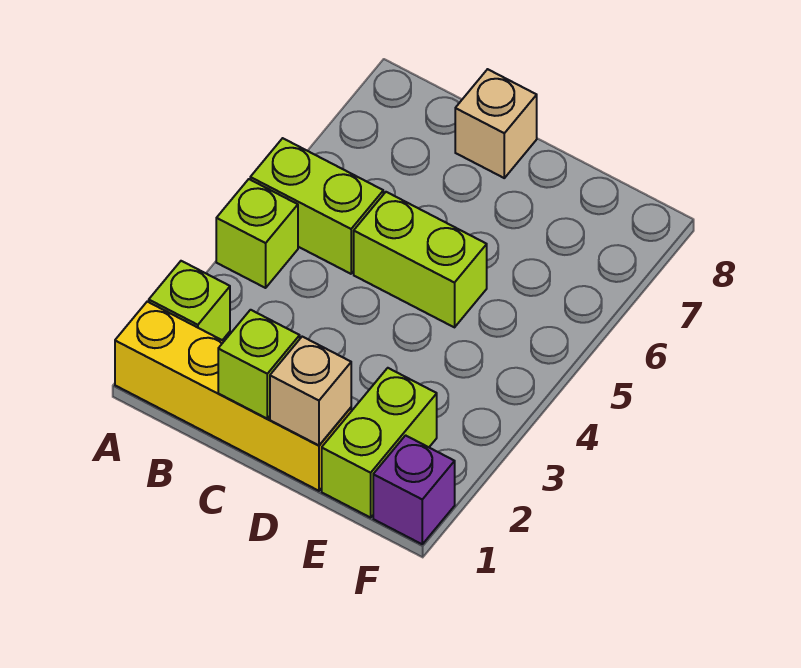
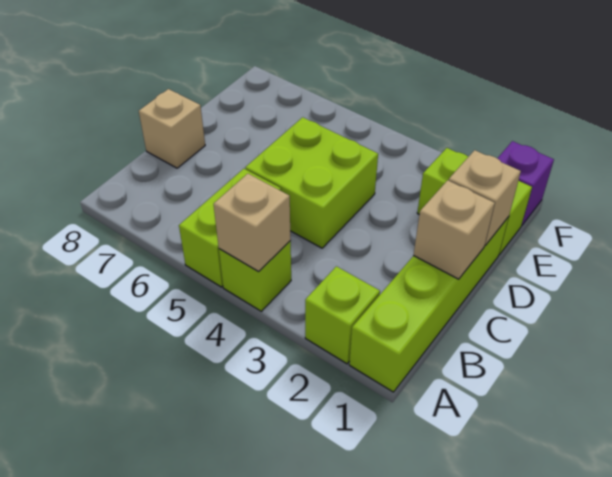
yellow brick A1:D1 level 1 -> lime brick A1:D1 level 1
none -> tan brick A4 level 2
lime brick C1 level 2 -> tan brick C1 level 2
lime brick C5:D5 level 1 -> lime brick C4:D5 level 1

